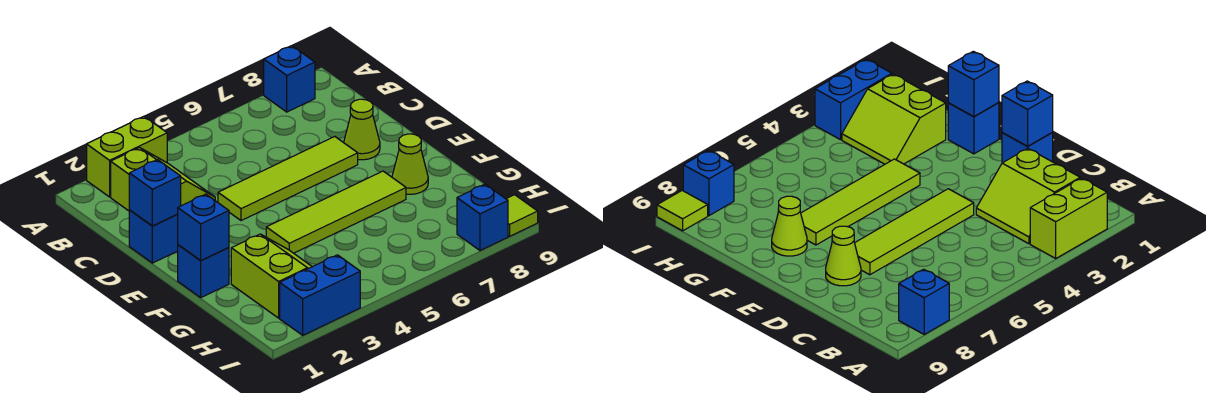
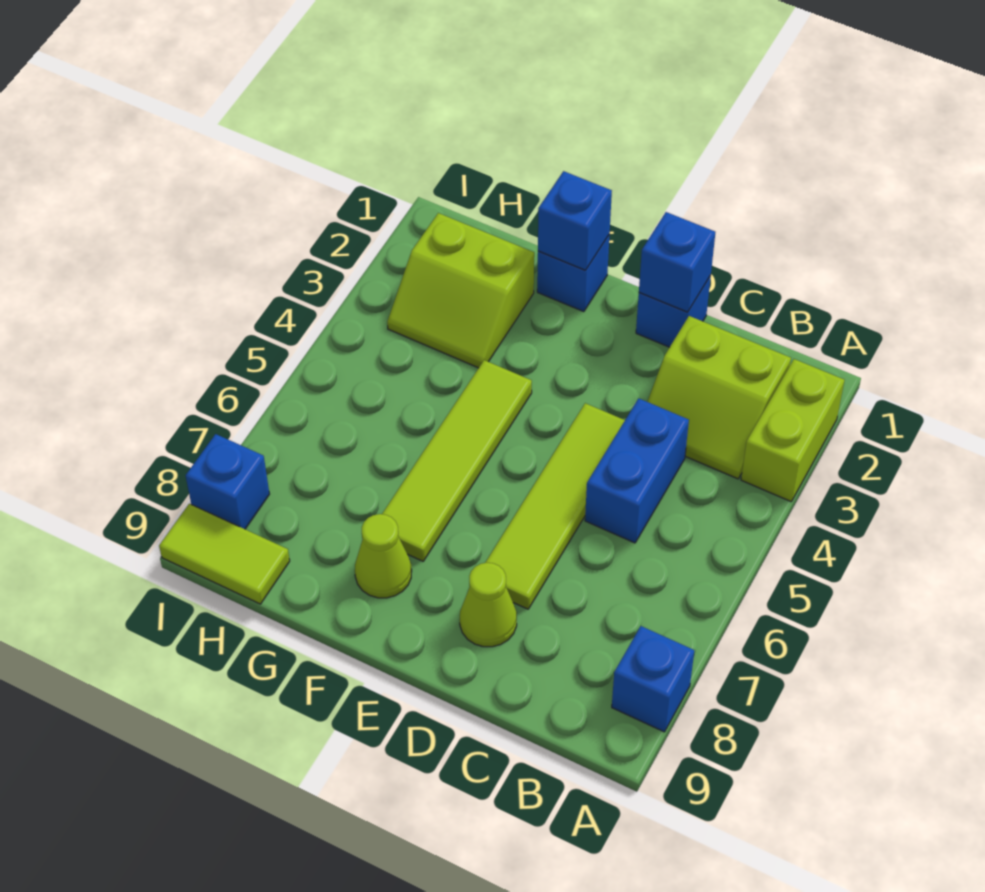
blue brick I2:I3 level 1 -> blue brick C4:C5 level 1
lime tile I9 level 1 -> lime tile H9:I9 level 1

